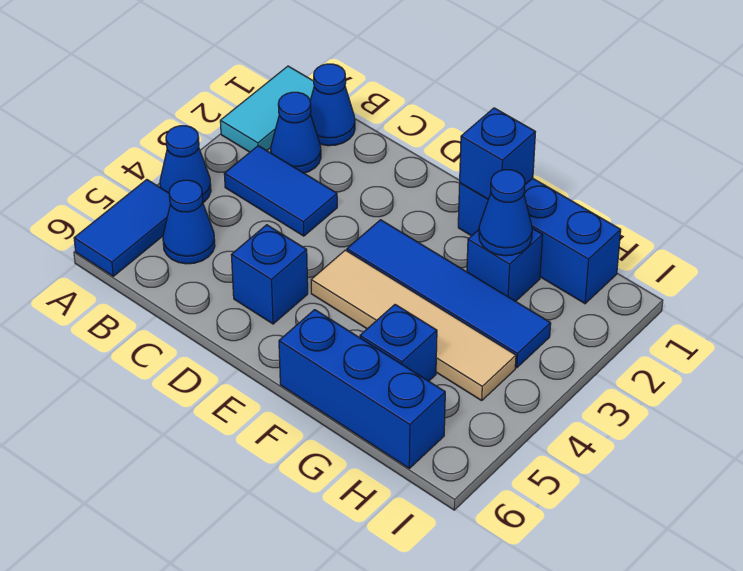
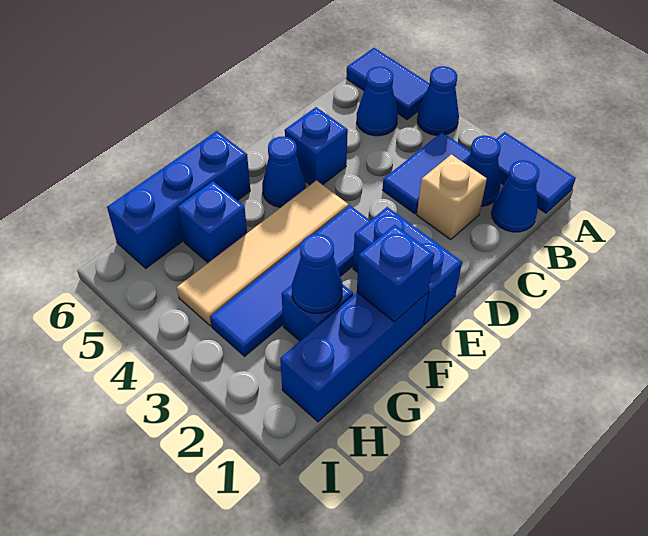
cyan tile A1:A2 level 1 -> blue tile A1:A2 level 1
none -> tan brick C2 level 1
none -> blue brick E1:E2 level 1
none -> blue cone E5 level 1

